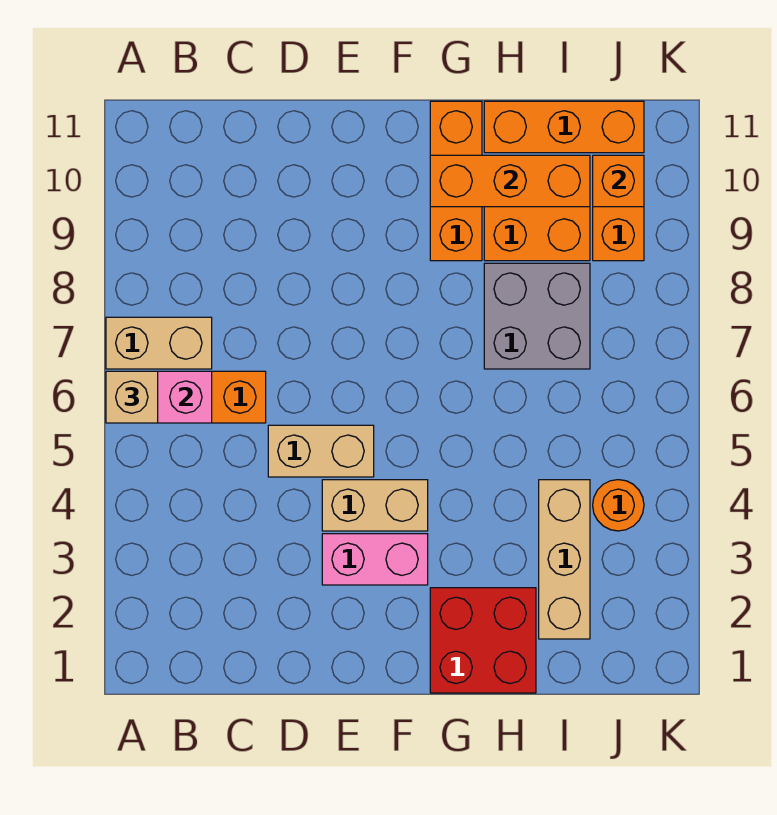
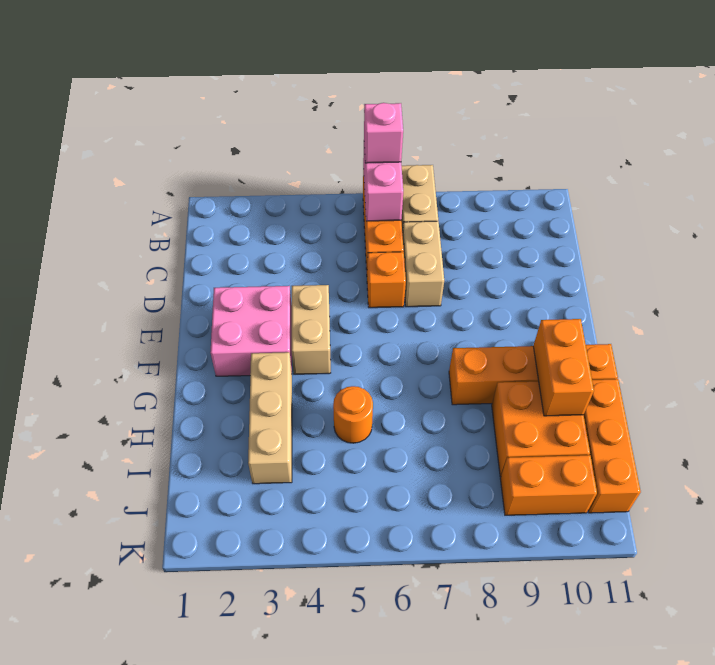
tan brick A6 level 3 -> pink brick A6 level 3
tan brick D5:E5 level 1 -> tan brick C7:D7 level 1
pink brick E3:F3 level 1 -> pink brick E2:F3 level 1
red brick G1:H2 level 1 -> none
orange brick G9:G11 level 1 -> orange brick G8:G11 level 1
orange brick G10:I10 level 2 -> orange brick G10:H10 level 2
grey brick H7:I8 level 1 -> none
tan brick I2:I4 level 1 -> tan brick G3:I3 level 1
orange round brick J4 level 1 -> orange round brick H5 level 1
orange brick J10 level 2 -> orange brick D6 level 1

